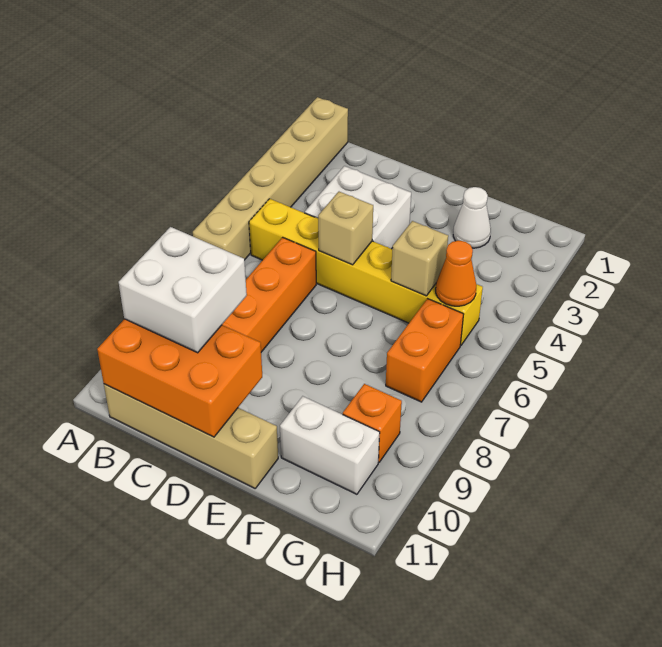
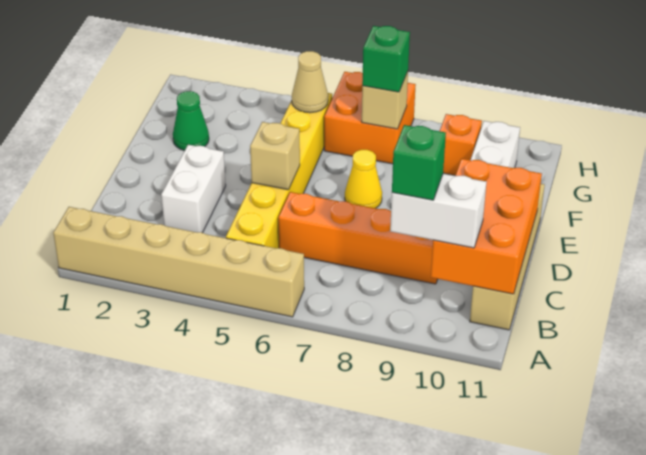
white brick B9:C10 level 3 -> white brick B9:B10 level 3
none -> green brick B9 level 4
white brick C3:D4 level 1 -> white brick C3:D3 level 1
none -> yellow cone E7 level 1
white cone F2 level 1 -> green cone F2 level 1
tan brick F5 level 2 -> tan brick G7 level 2
orange cone G5 level 2 -> tan cone G5 level 2
orange brick G6:G7 level 1 -> orange brick G6:H7 level 1
none -> green brick G7 level 3

